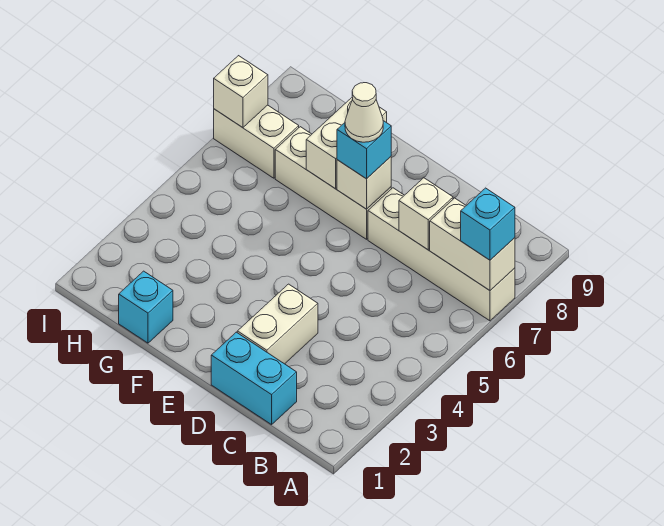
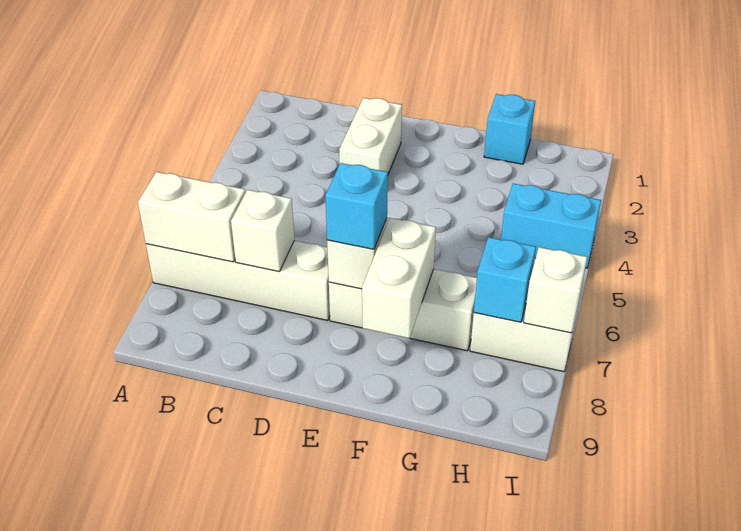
cyan brick A7 level 3 -> cyan brick H7 level 2
cyan brick C1:D1 level 1 -> cyan brick H4:I4 level 1
white cone E7 level 4 -> none

